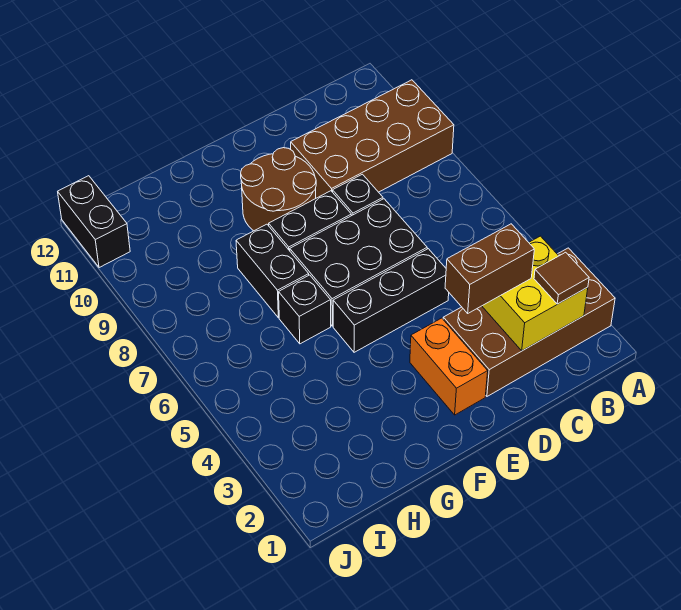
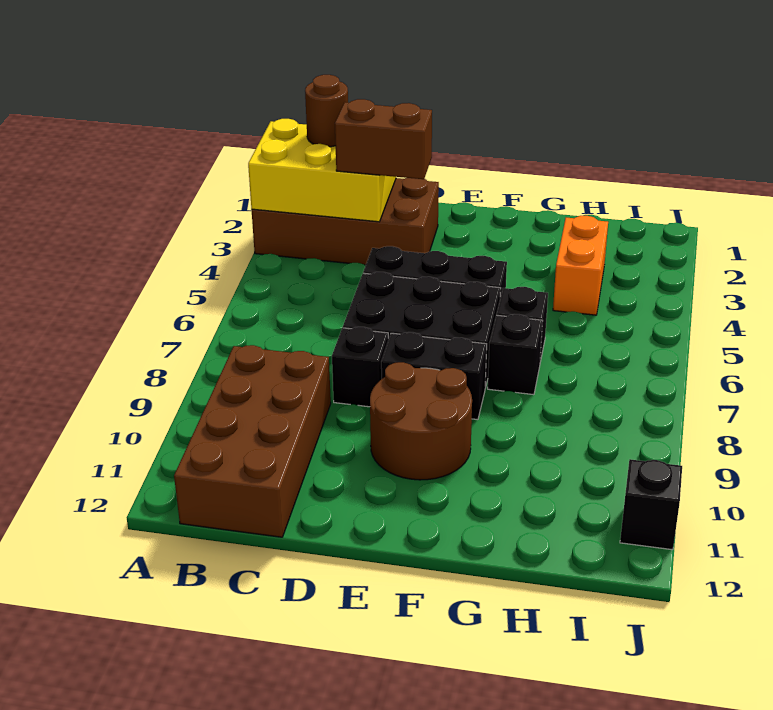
brown brick A9:D10 level 1 -> brown brick B9:C12 level 1
yellow brick B2:C3 level 2 -> yellow brick A2:C3 level 2
brown tile B2 level 3 -> brown round brick B2 level 3
orange brick E2:E3 level 1 -> orange brick H3:H4 level 1
black brick G7:G8 level 1 -> black brick G7 level 1
black brick J11:J12 level 1 -> black brick J11 level 1

